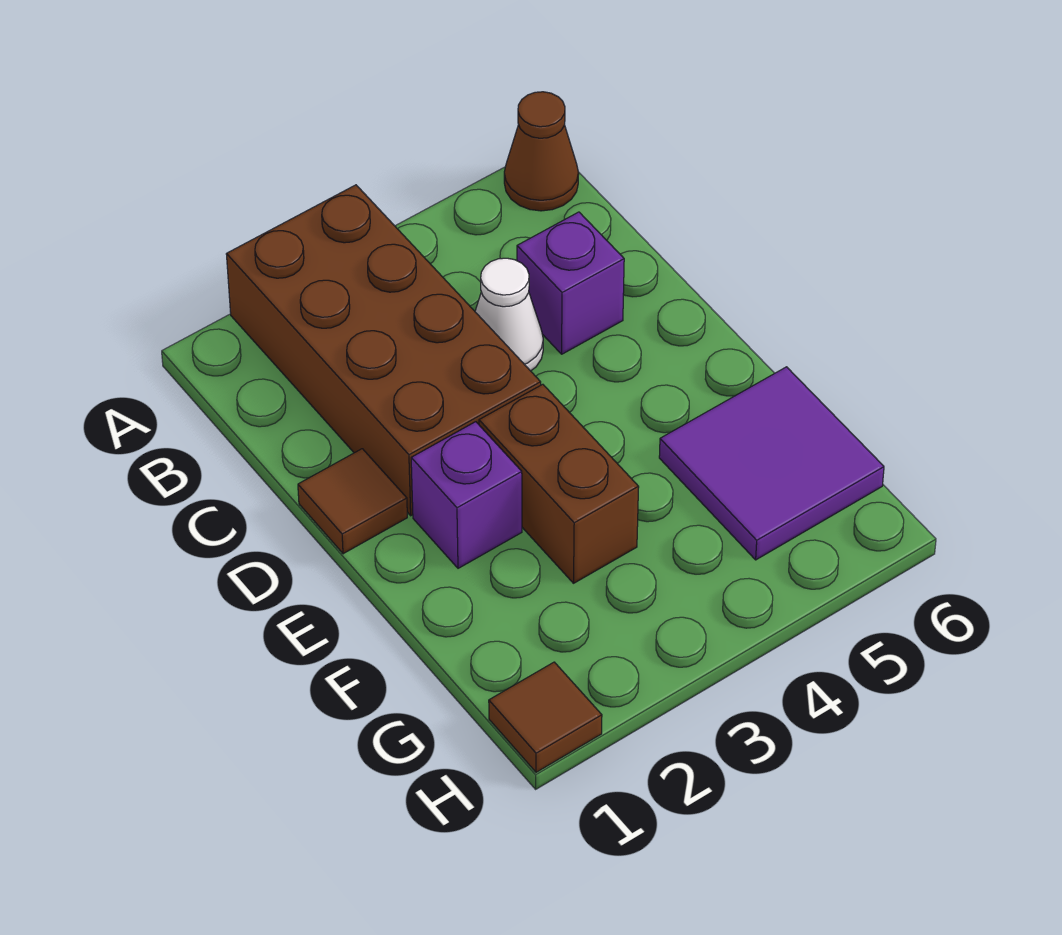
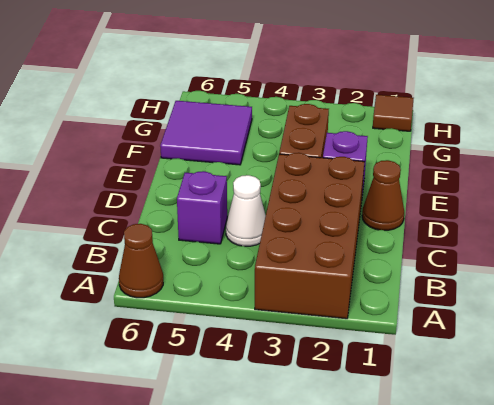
brown tile D1 level 1 -> brown cone D1 level 1

